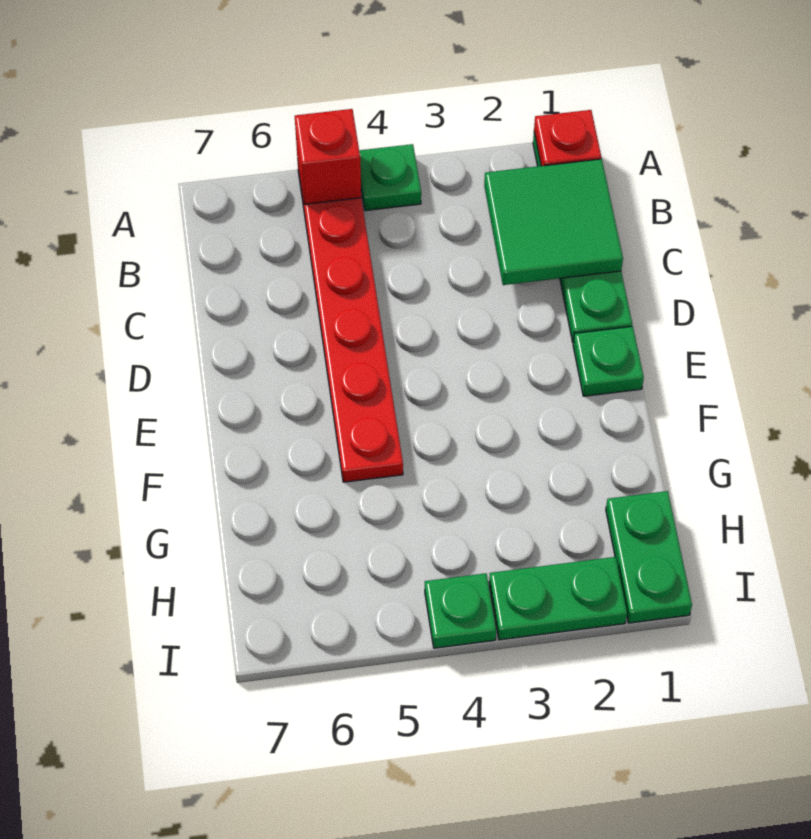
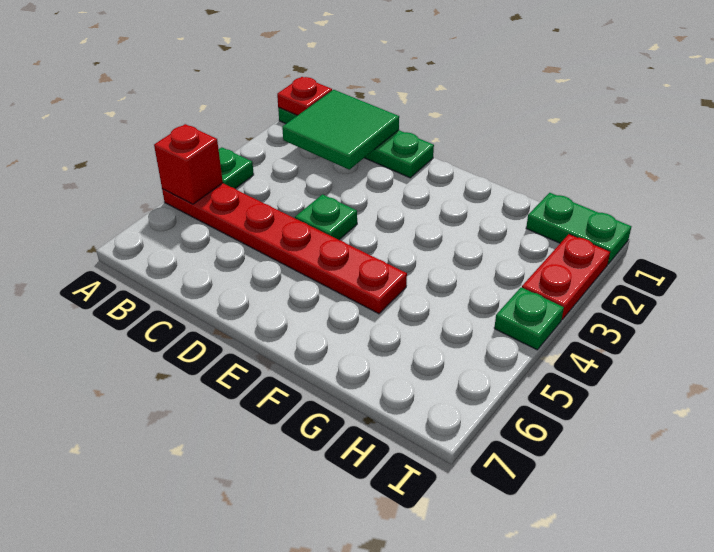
green plate E1 level 1 -> green plate D4 level 1
green plate I2:I3 level 1 -> red plate I2:I3 level 1

